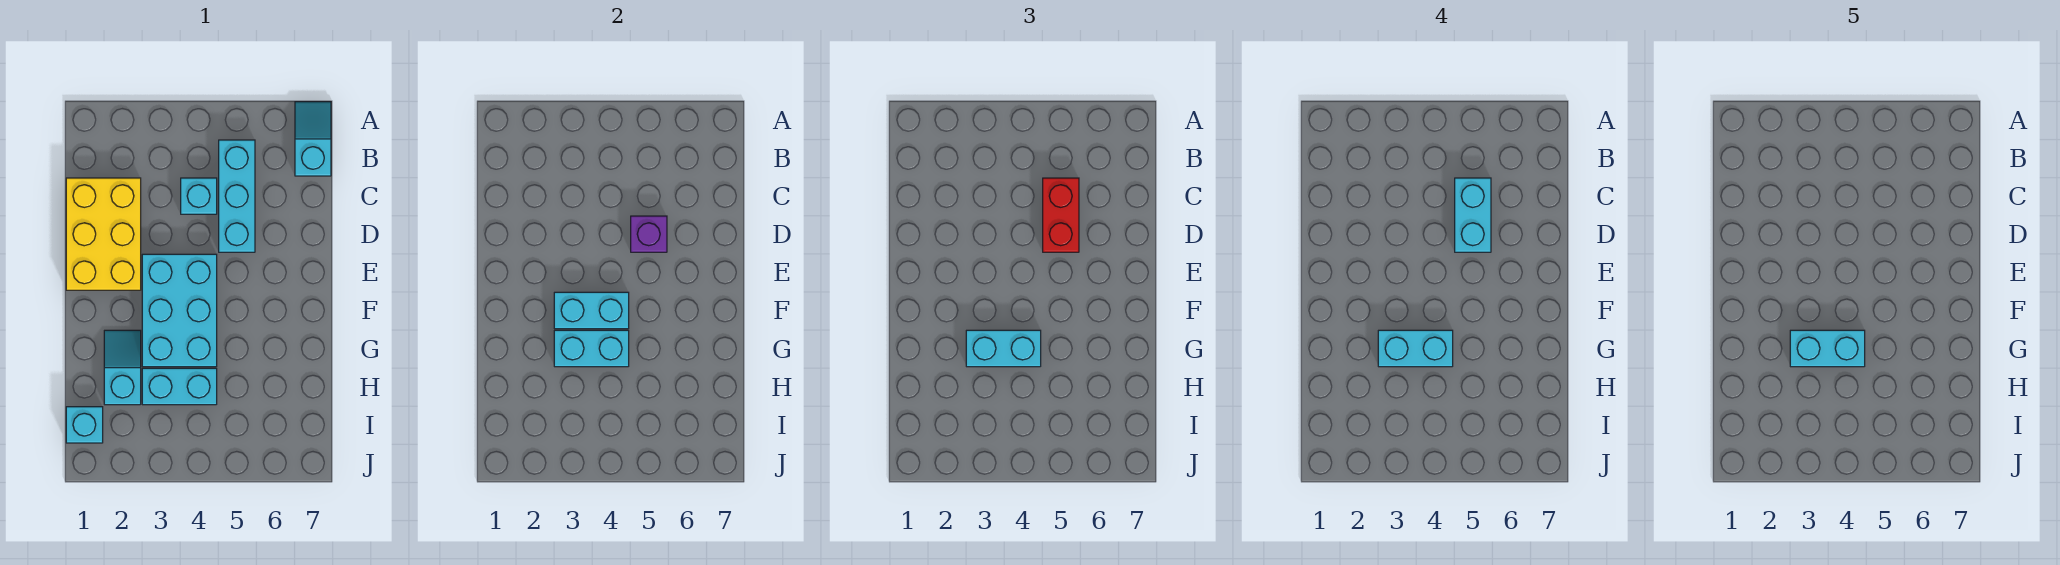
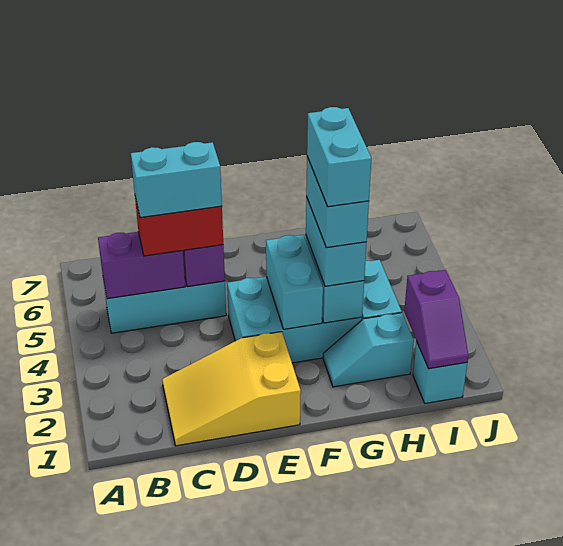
cyan slope A7:B7 level 1 top B -> none
none -> purple brick B5:C5 level 2
yellow brick C1:E2 level 1 -> yellow slope C1:E2 level 1 top E
cyan brick C4 level 1 -> none
none -> purple slope I1:I2 level 2 top 2

